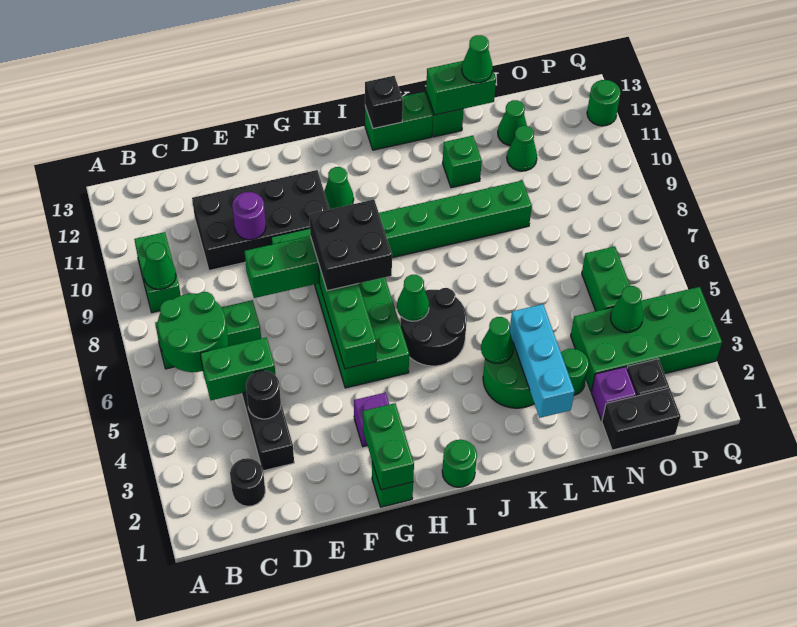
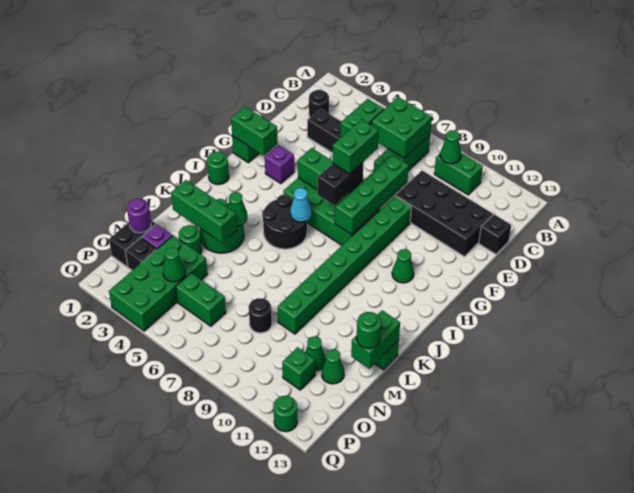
green round brick B6:C7 level 2 -> green brick B6:C7 level 2
black round brick D4 level 2 -> black round brick N8 level 1
black brick D10:G11 level 1 -> black brick D9:E12 level 1
purple round brick E10 level 2 -> purple round brick N1 level 2
black brick G7:H8 level 3 -> black brick G7:H7 level 3
green cone I6 level 2 -> cyan cone I6 level 2
green brick J13:K13 level 1 -> green brick F7:G7 level 4
black brick J13 level 2 -> black brick D13 level 1
cyan brick L2:L4 level 2 -> green brick L2:L4 level 2
green brick L11 level 1 -> green brick O11 level 1
green cone M13 level 3 -> green round brick M13 level 3

